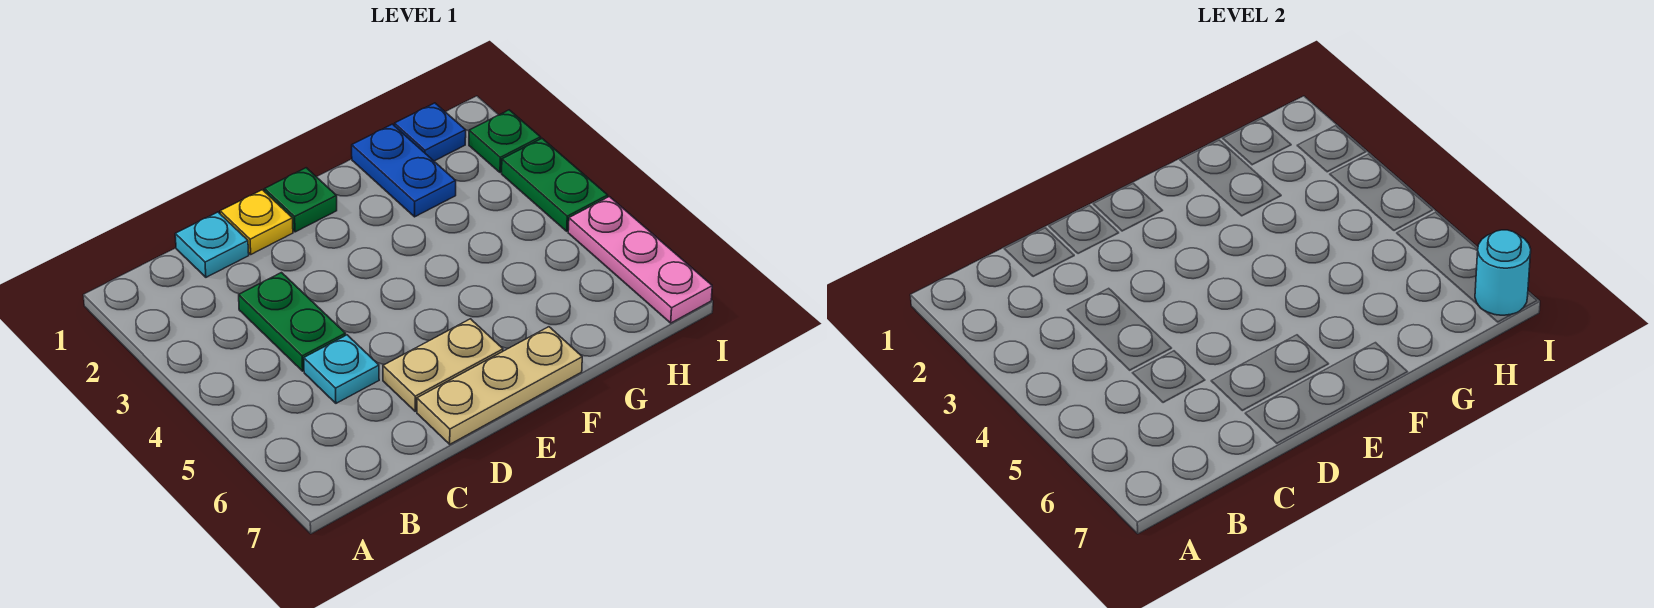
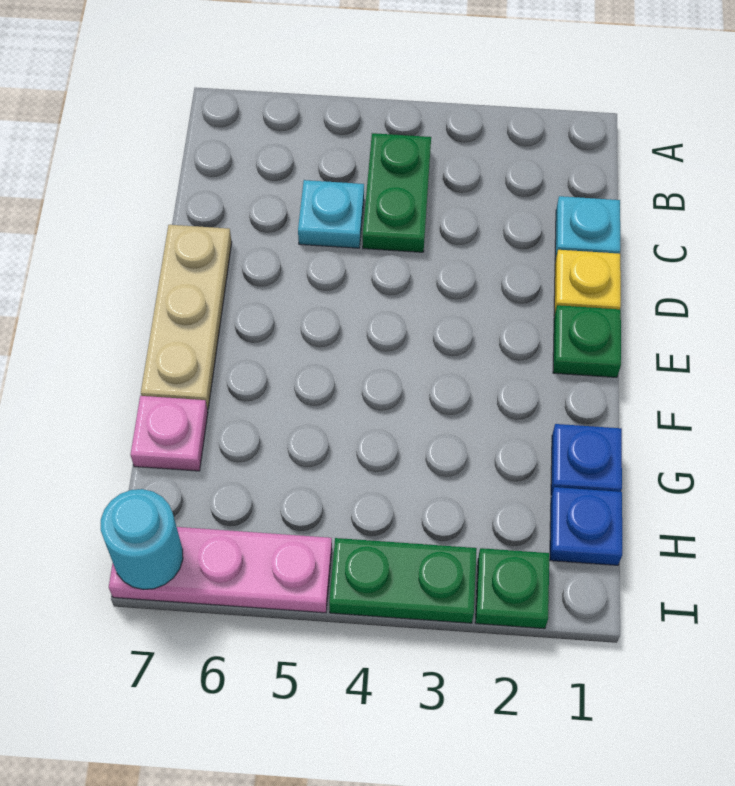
green plate C3:C4 level 1 -> green plate B4:C4 level 1
tan plate D6:E6 level 1 -> none
blue plate G1:G2 level 1 -> blue plate G1 level 1
none -> pink plate G7 level 1

